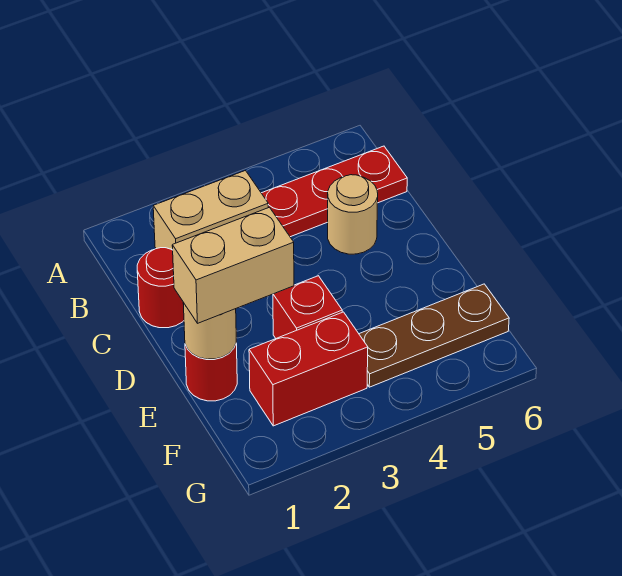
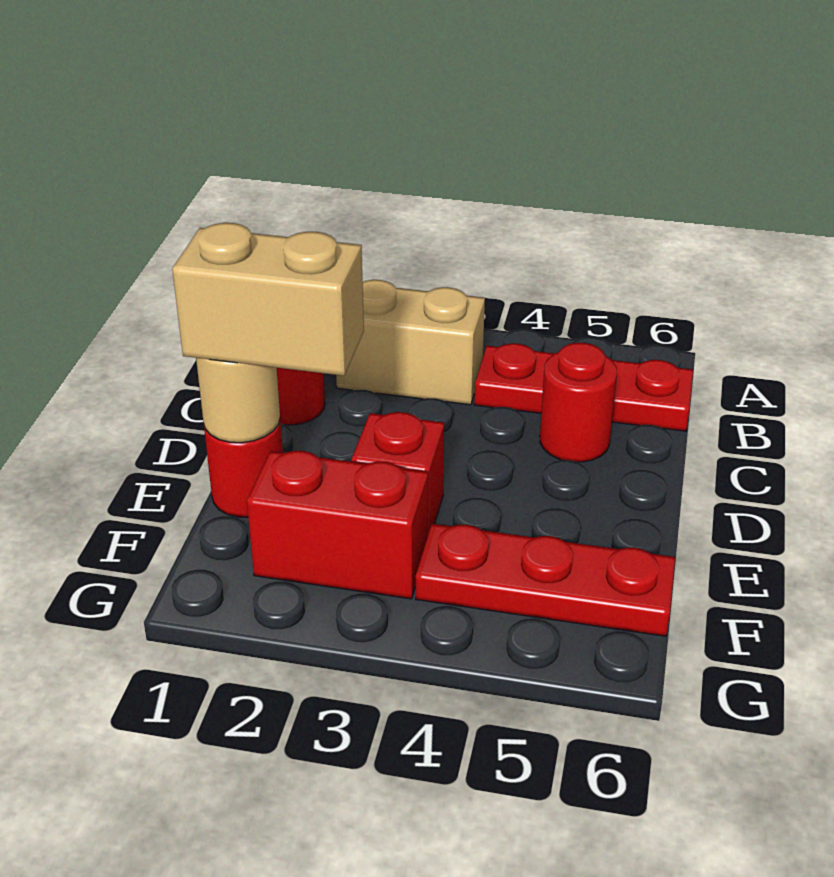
tan round brick C5 level 1 -> red round brick C5 level 1
brown plate F4:F6 level 1 -> red plate F4:F6 level 1

